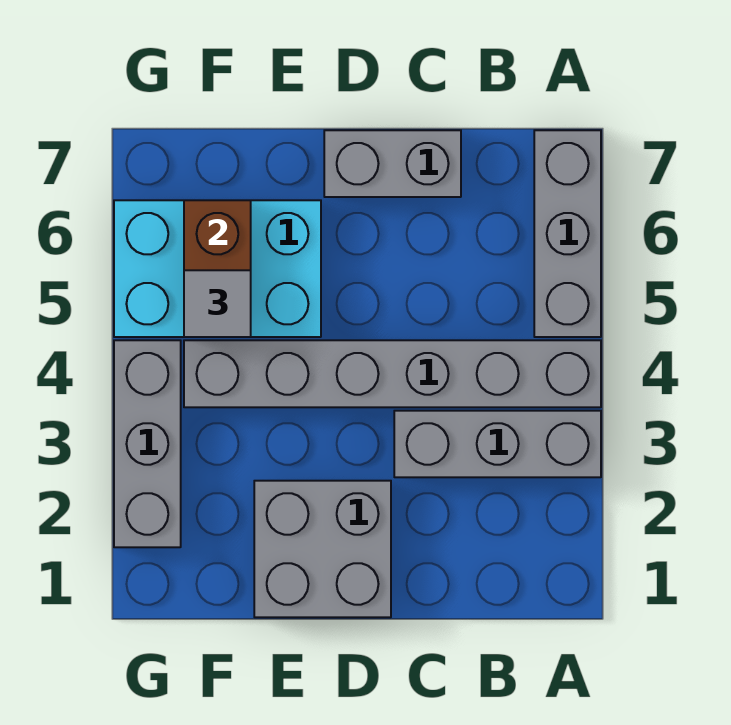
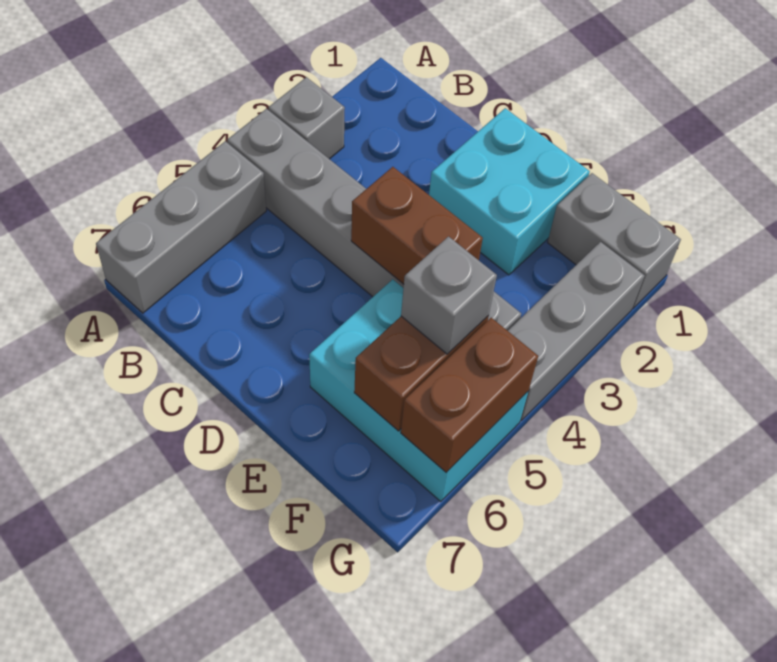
grey brick A3:C3 level 1 -> grey brick A3 level 1
grey brick C7:D7 level 1 -> grey brick F1:G1 level 1
grey brick D1:E2 level 1 -> cyan brick D1:E2 level 1
none -> brown brick D4:E4 level 2
grey tile F5 level 3 -> grey brick F5 level 3
none -> brown brick G5:G6 level 2

